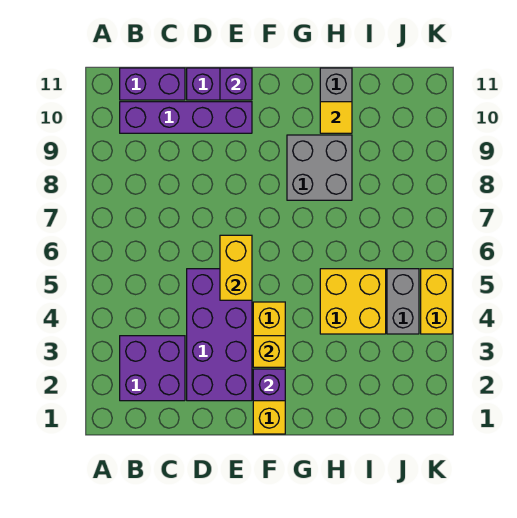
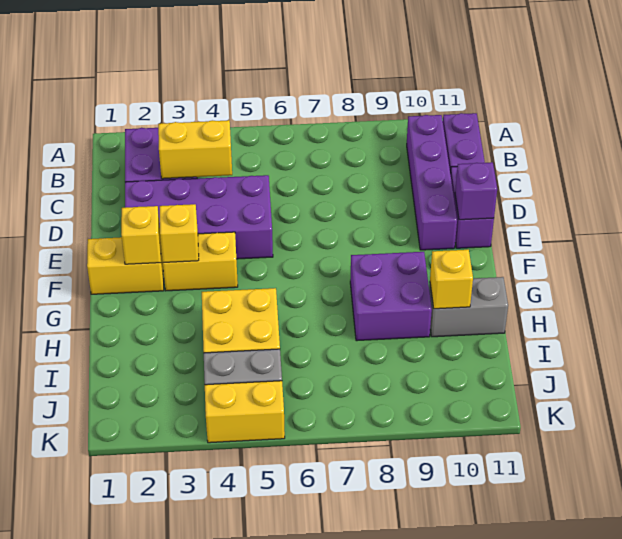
yellow brick E5:E6 level 2 -> yellow brick C3:C4 level 2
purple brick F2 level 2 -> yellow brick F2 level 2
grey brick G8:H9 level 1 -> purple brick G8:H9 level 1
yellow tile H10 level 2 -> yellow brick H10 level 2

